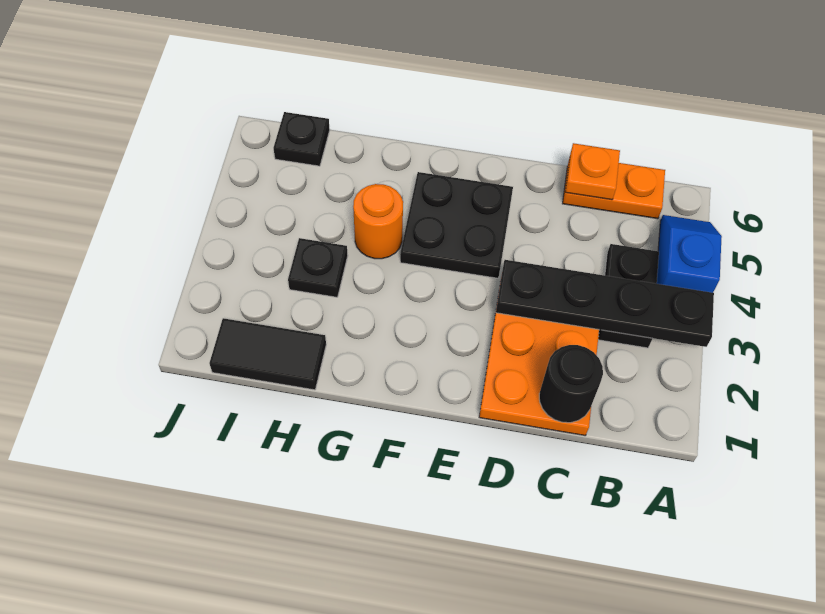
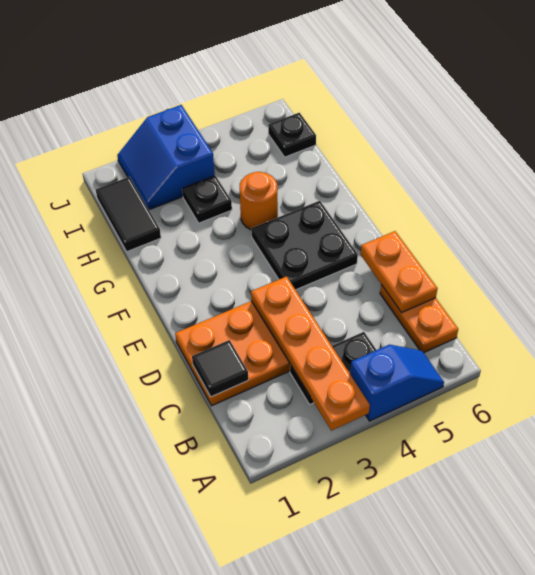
black plate A3:D3 level 2 -> orange plate A3:D3 level 2
black round brick C1 level 2 -> black tile C1 level 2
orange plate C6 level 2 -> orange plate C6:D6 level 2
none -> blue slope I2:J3 level 1 top 3

